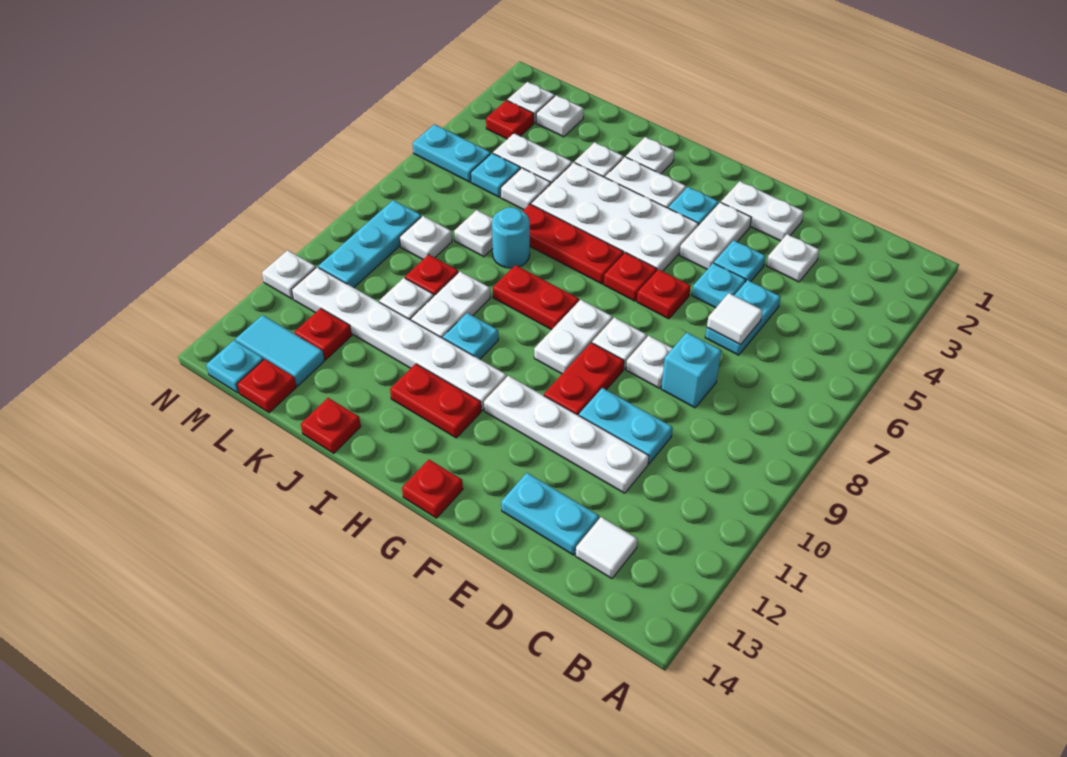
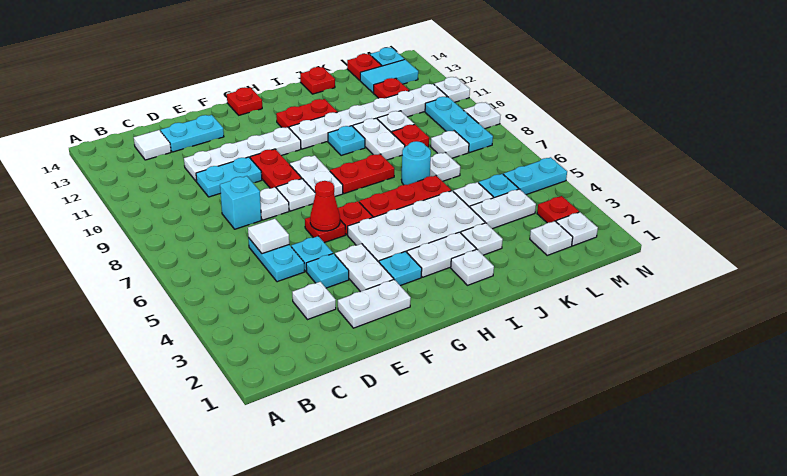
none -> red cone F6 level 2
none -> white plate N9 level 1

